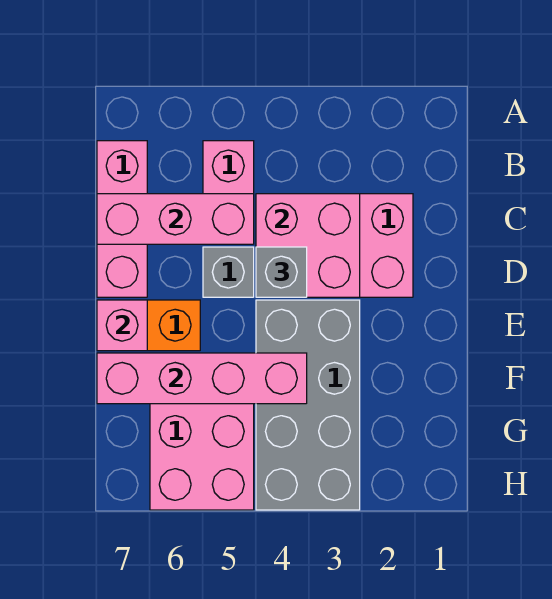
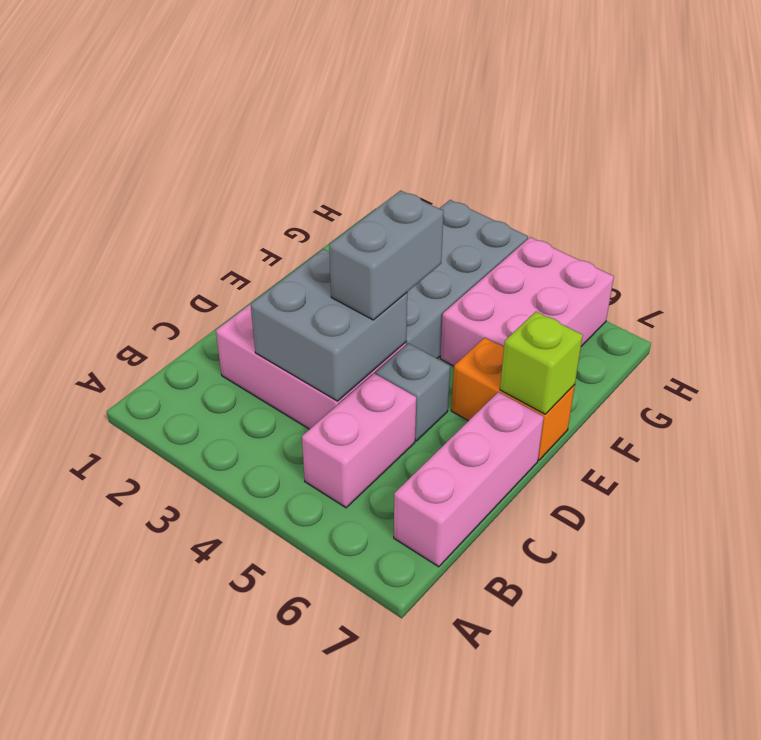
pink brick C3:D4 level 2 -> grey brick C3:D4 level 2
pink brick C5:C7 level 2 -> none
grey brick D4 level 3 -> grey brick D4:E4 level 3
pink brick E7 level 2 -> lime brick E7 level 2
pink brick F4:F7 level 2 -> none

